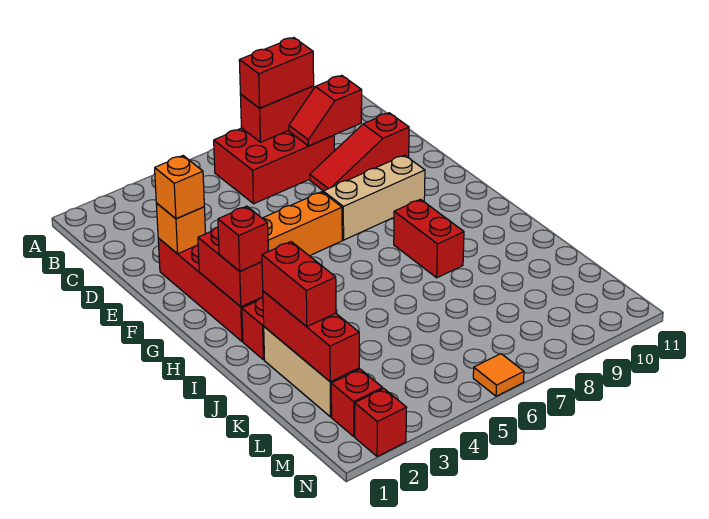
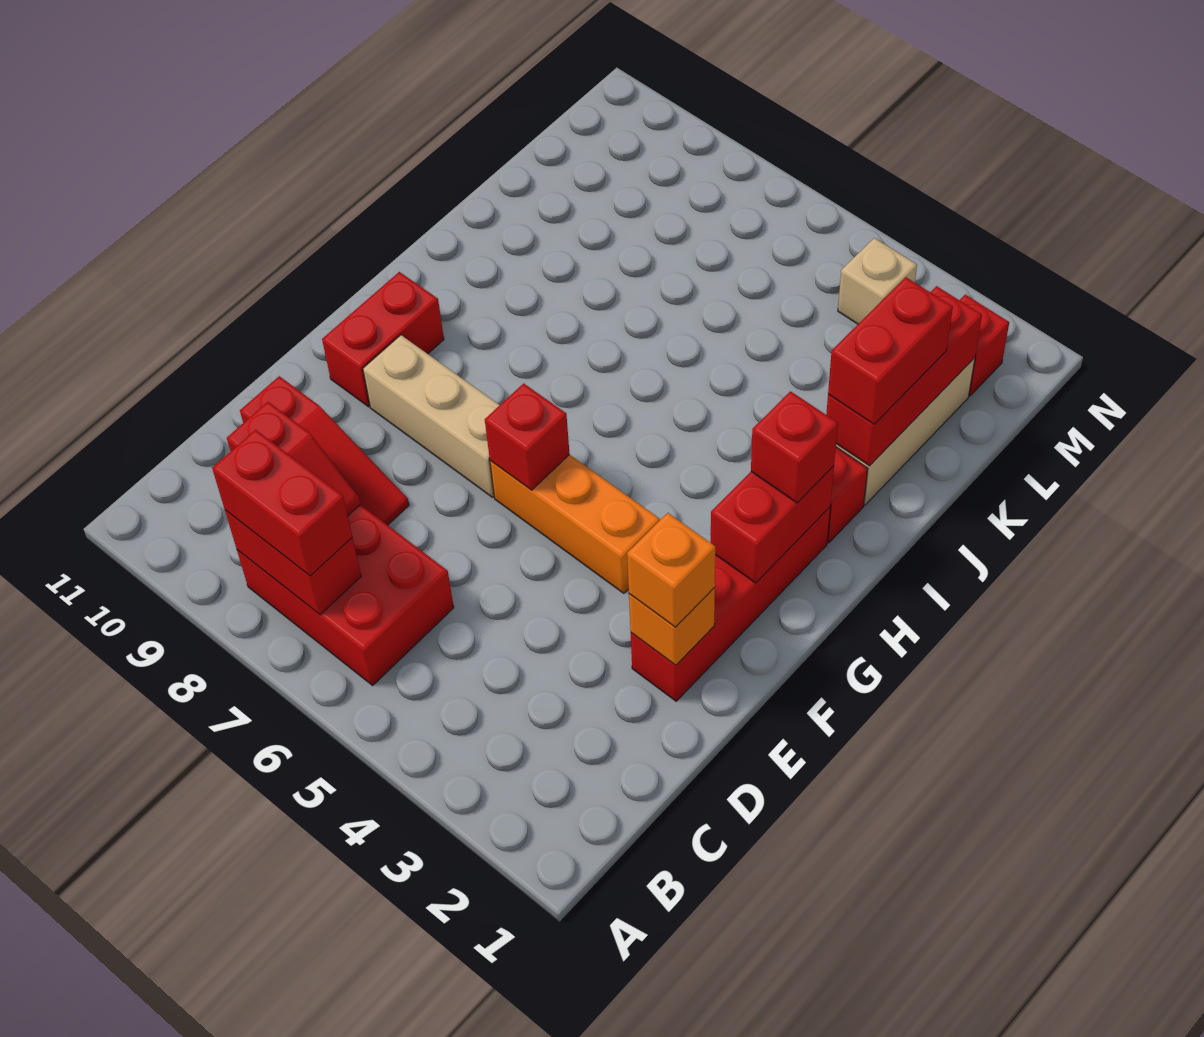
red brick H8:I8 level 1 -> red brick F10:G10 level 1
none -> tan brick M4 level 1
red brick N2 level 1 -> red brick F6 level 2
orange tile N6 level 1 -> none

